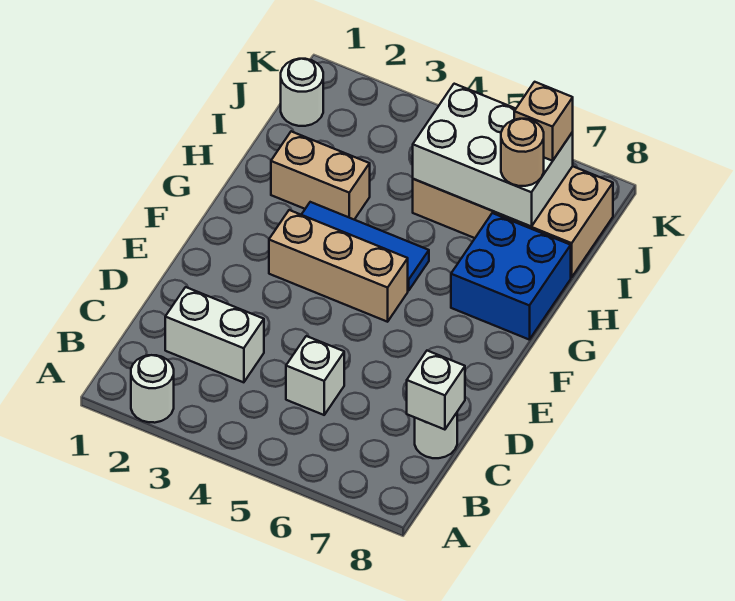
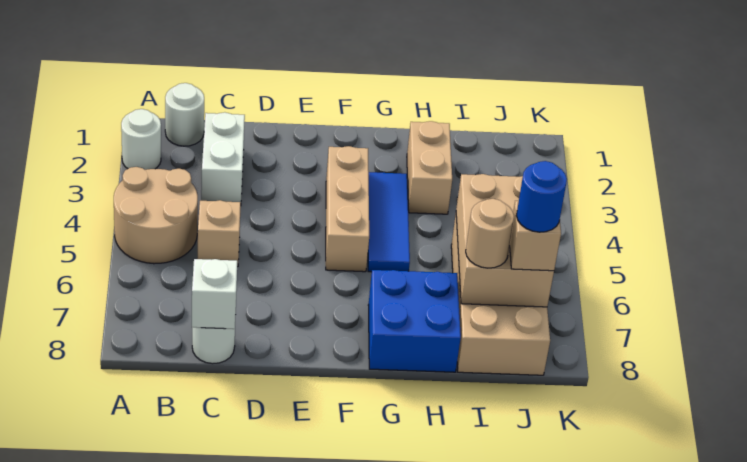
none -> tan round brick A4:B5 level 1
white brick C5 level 1 -> tan brick C5 level 1
white brick I5:J7 level 2 -> tan brick I5:J7 level 2
white round brick J1 level 1 -> white round brick B1 level 1
none -> blue round brick J7 level 4

